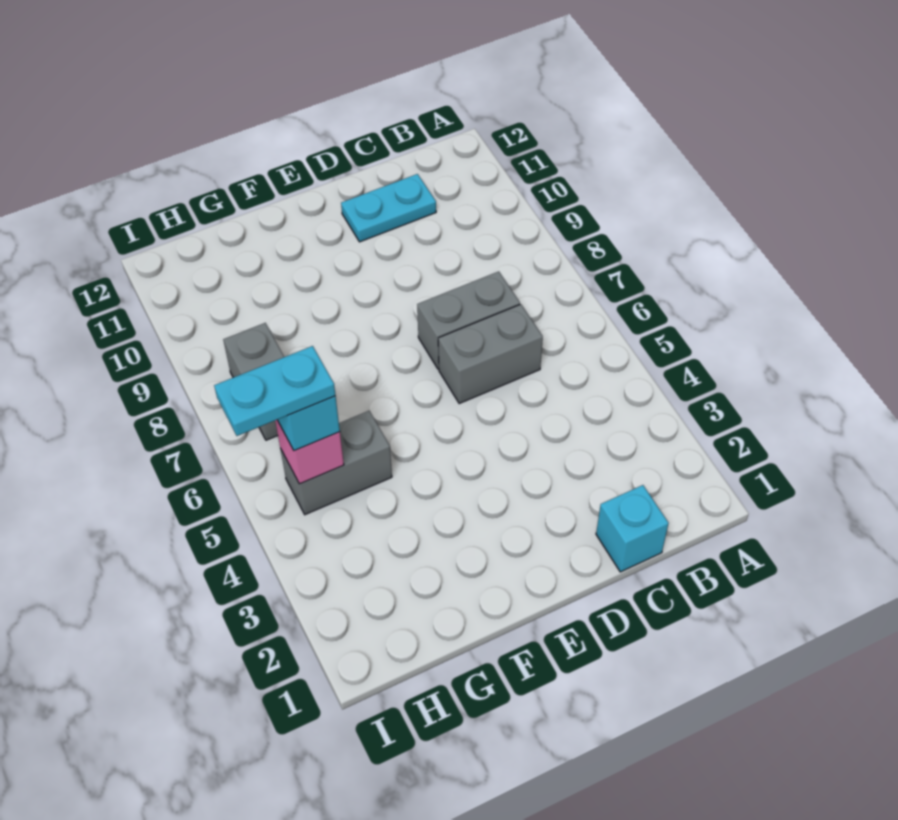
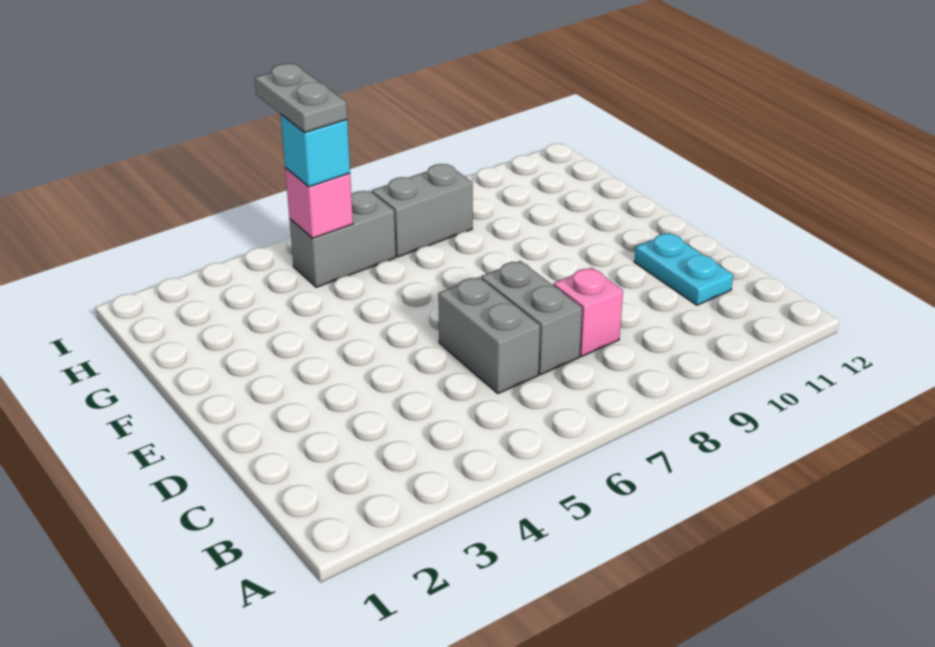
cyan brick C1 level 1 -> none
none -> pink brick C8 level 1
grey brick G5:H5 level 1 -> grey brick H5:H6 level 1
cyan plate H5:I5 level 4 -> grey plate H5:I5 level 4

